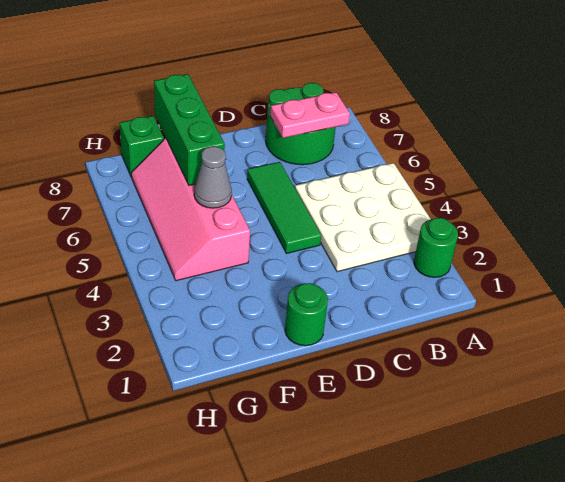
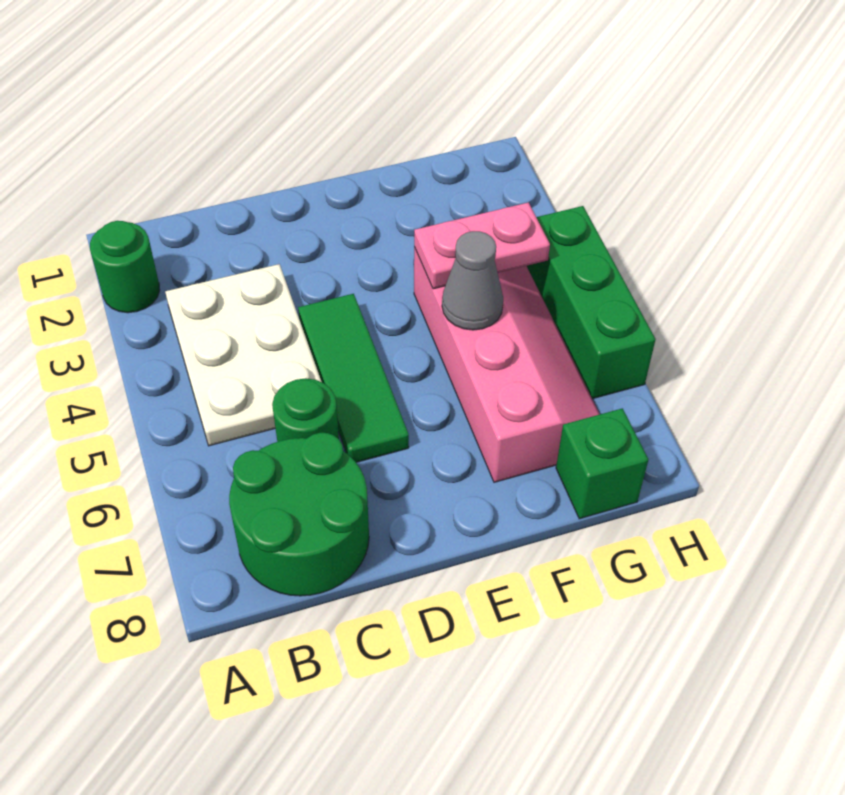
white plate A3:C5 level 1 -> white plate B3:C5 level 1
pink plate B7:C7 level 2 -> pink plate F4:G4 level 2
green round brick E1 level 1 -> green round brick C6 level 1
green brick F6:F8 level 2 -> green brick H4:H6 level 1

